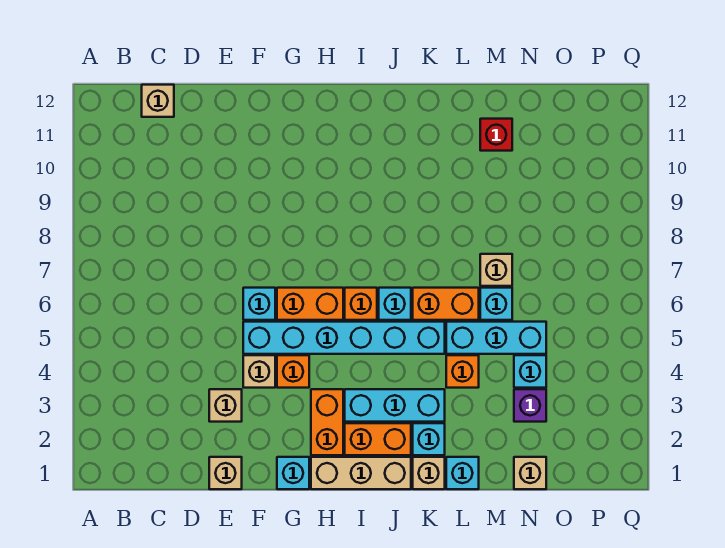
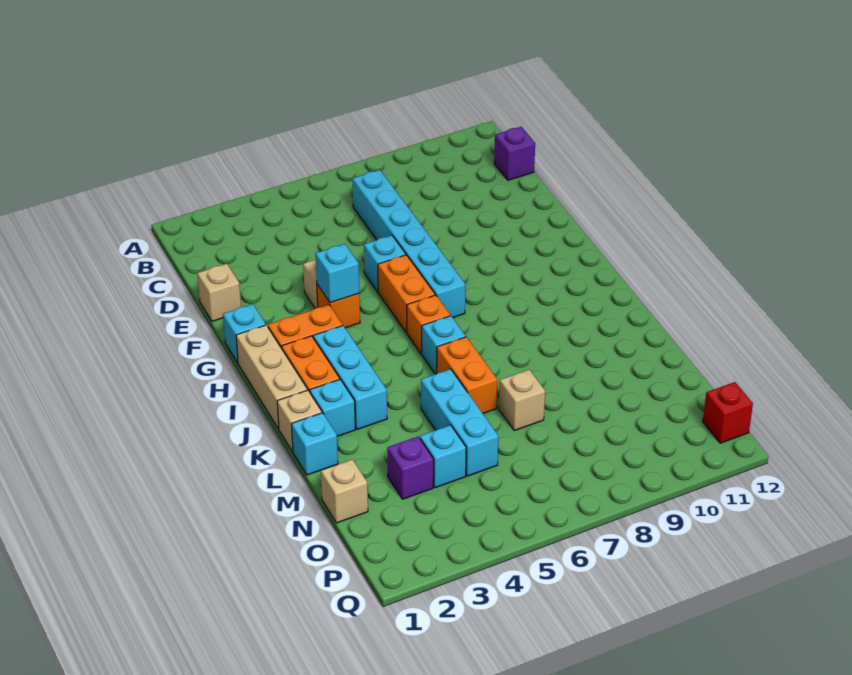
tan brick C12 level 1 -> purple brick C12 level 1
tan brick E3 level 1 -> none
cyan brick F5:K5 level 1 -> cyan brick C7:H7 level 1
orange brick L4 level 1 -> none
cyan brick M6 level 1 -> cyan brick G4 level 2
red brick M11 level 1 -> red brick P12 level 1

